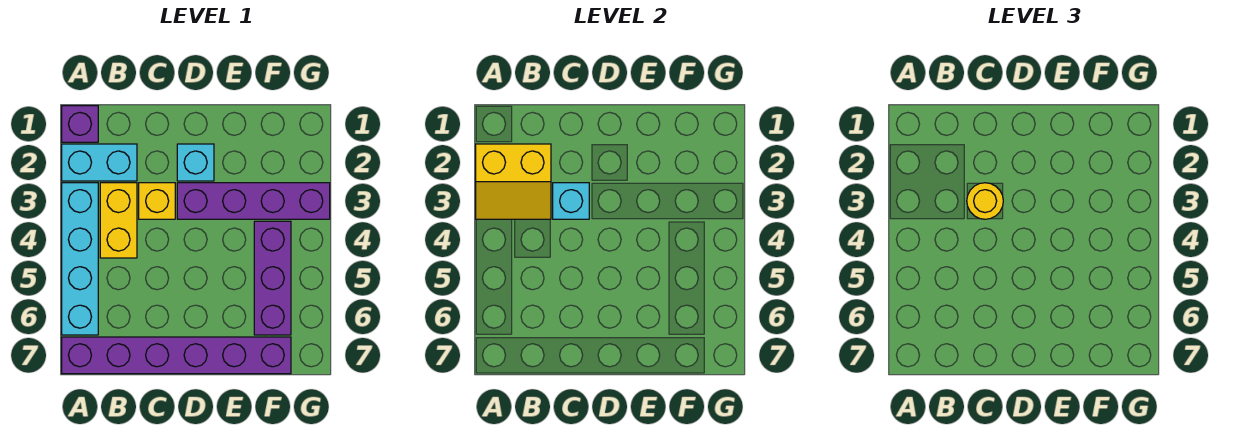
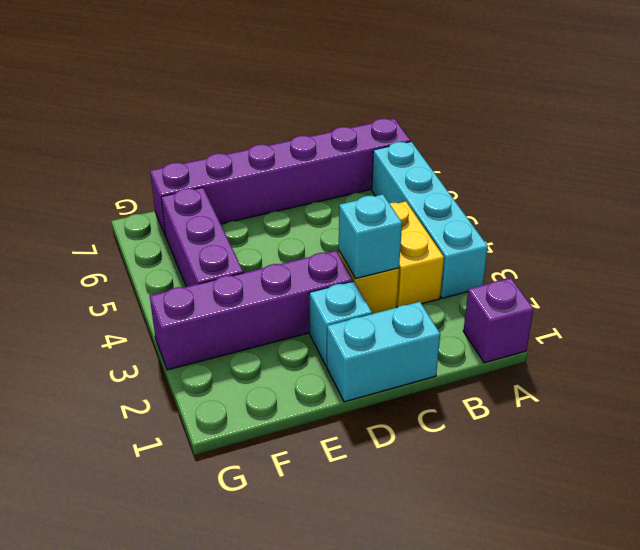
cyan brick A2:B2 level 1 -> cyan brick C1:D1 level 1
yellow slope A2:B3 level 2 top 2 -> none
yellow round brick C3 level 3 -> none

